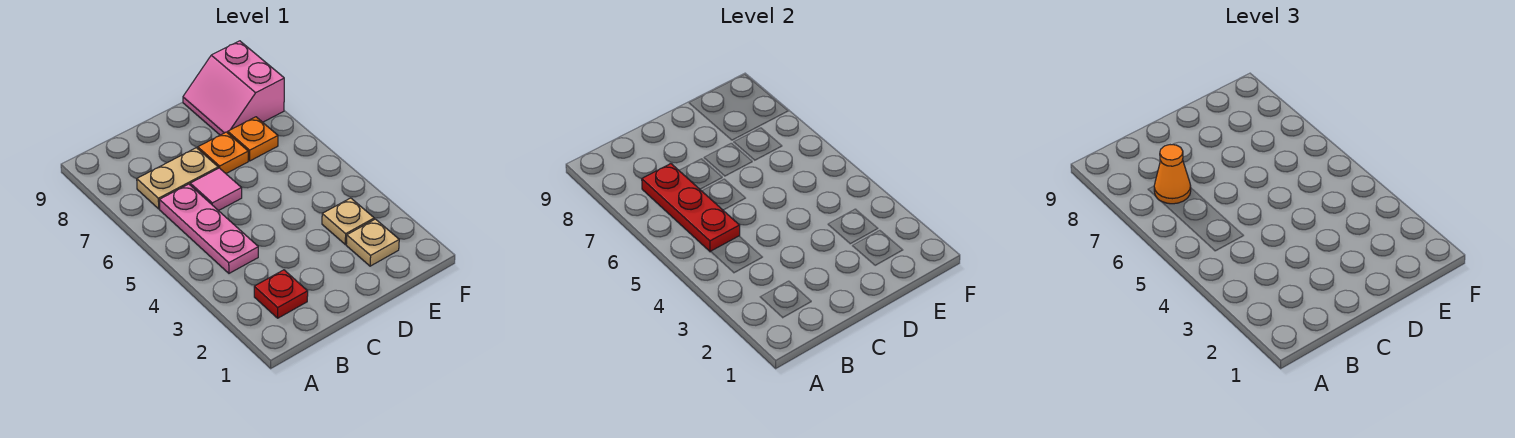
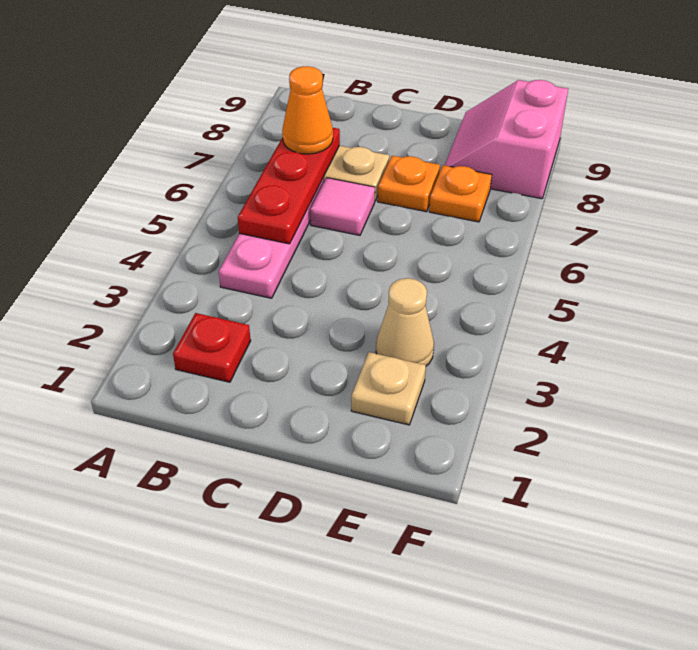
tan plate E3 level 1 -> tan cone E3 level 1

